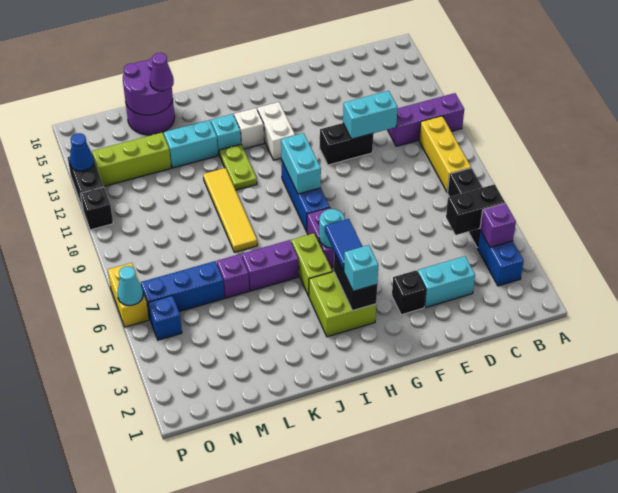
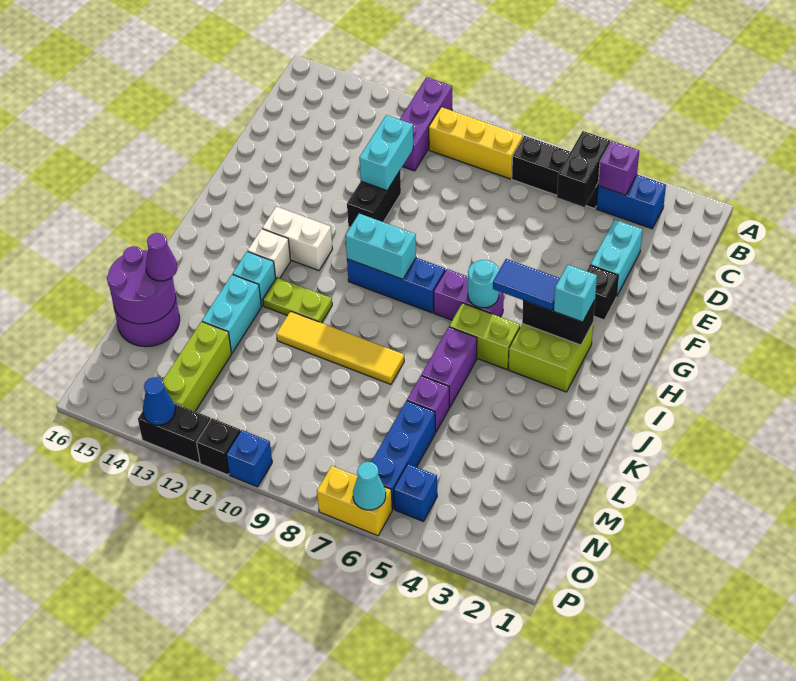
none -> blue brick P10 level 1

